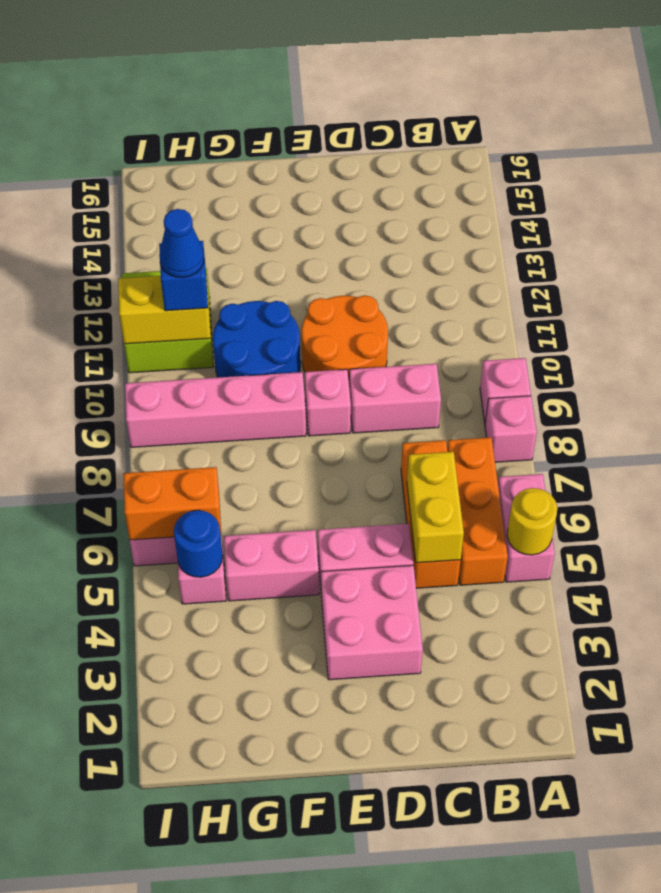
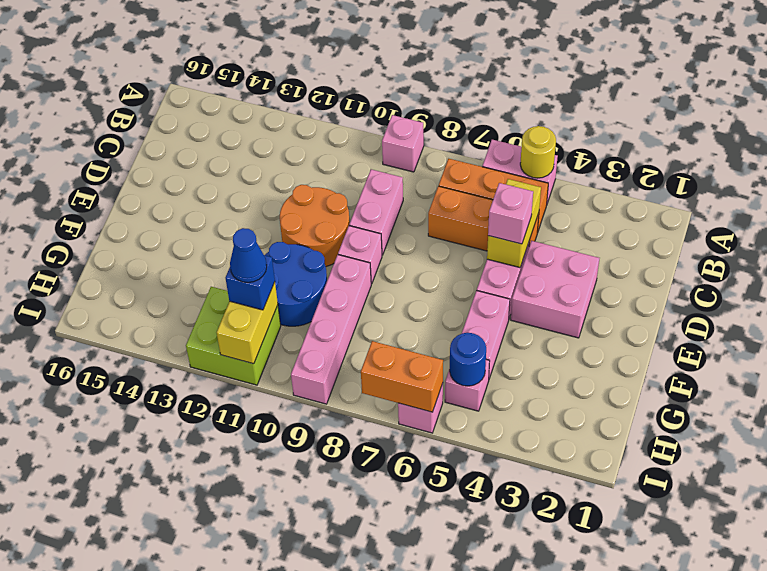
pink brick A8 level 1 -> pink brick D5 level 3
yellow brick C5:C6 level 2 -> yellow brick C5:D5 level 2
orange brick H6:I6 level 2 -> orange brick I6:I7 level 2

